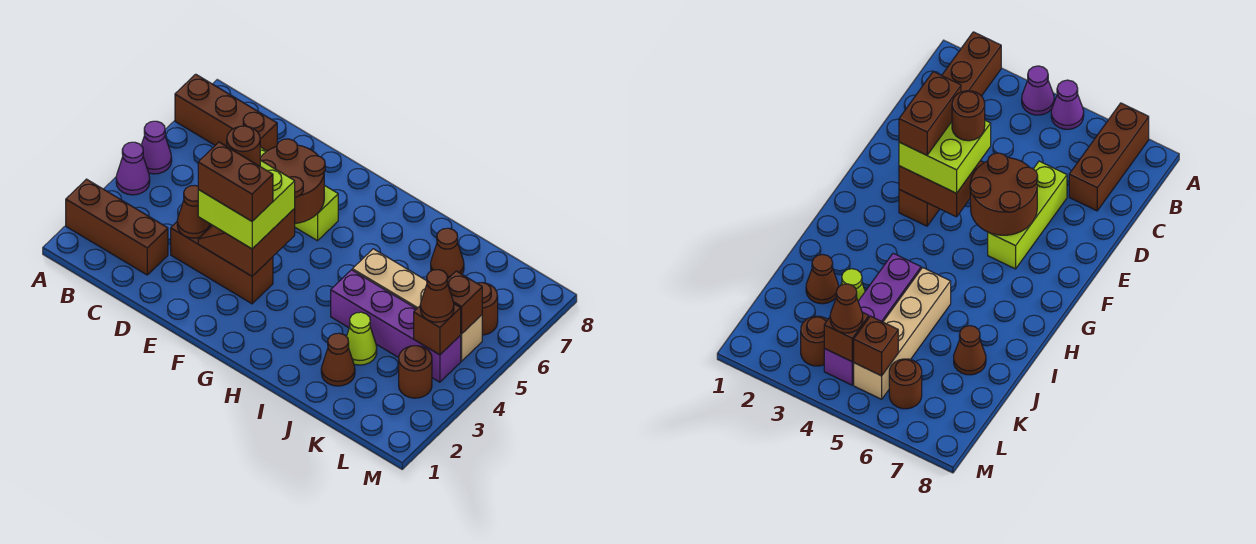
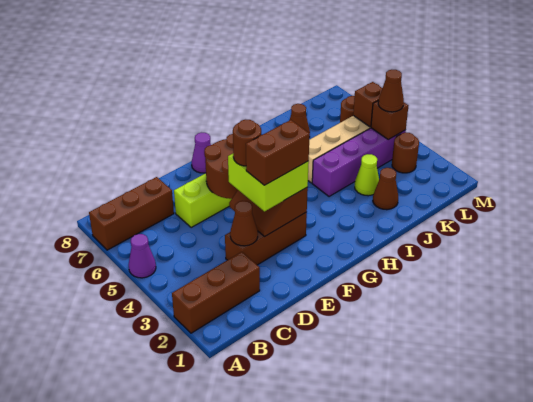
purple cone A4 level 1 -> purple cone F8 level 1

